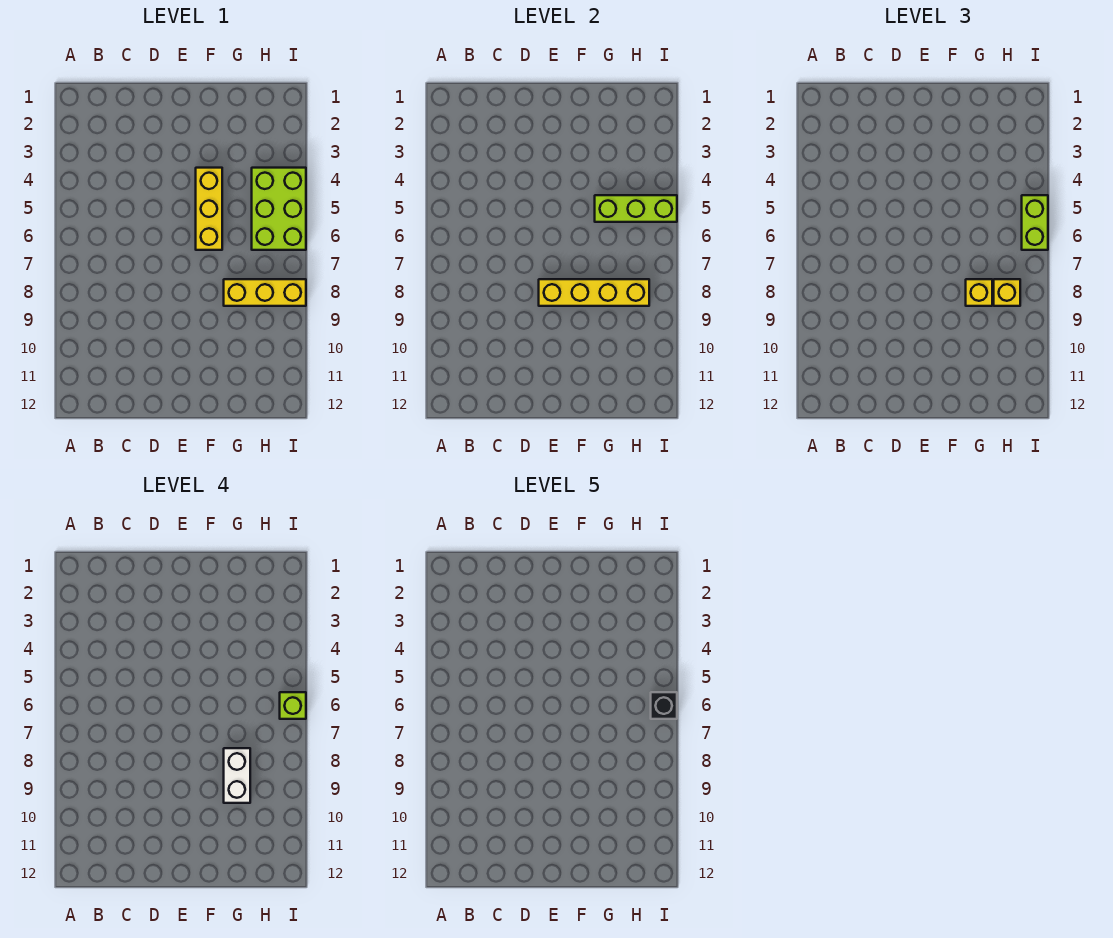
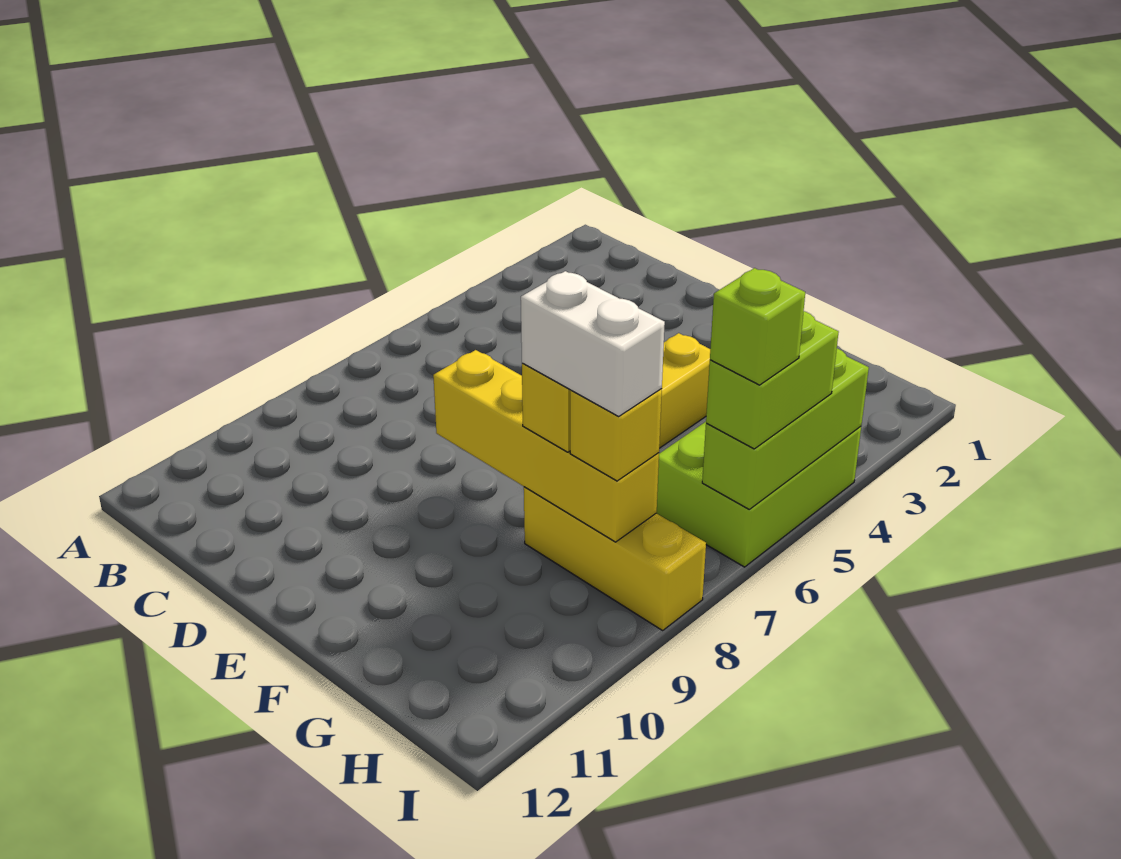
lime brick G5:I5 level 2 -> lime brick I4:I6 level 2
white brick G8:G9 level 4 -> white brick G8:H8 level 4
black brick I6 level 5 -> none

